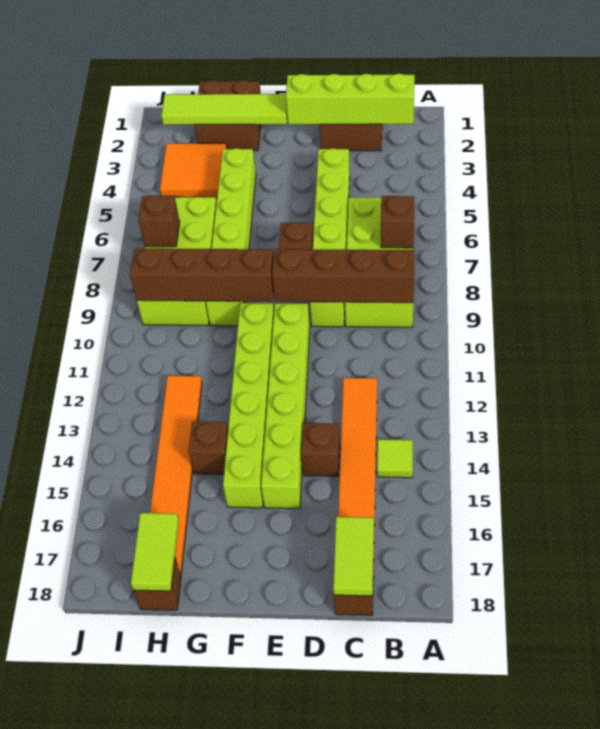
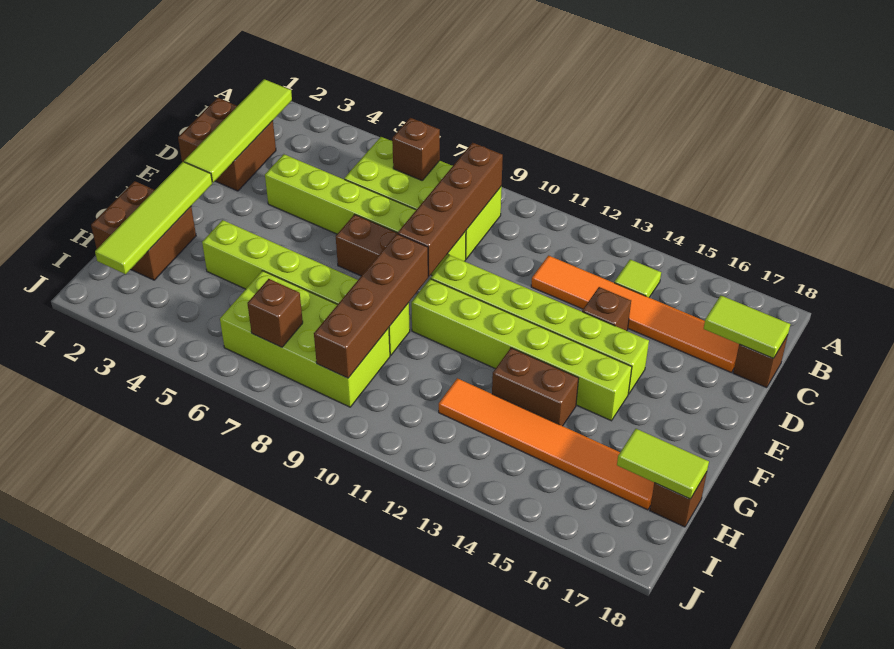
lime brick B2:E2 level 2 -> lime tile B2:E2 level 2
brown brick G14 level 1 -> brown brick G13:G14 level 1
orange tile H3:I4 level 1 -> none

